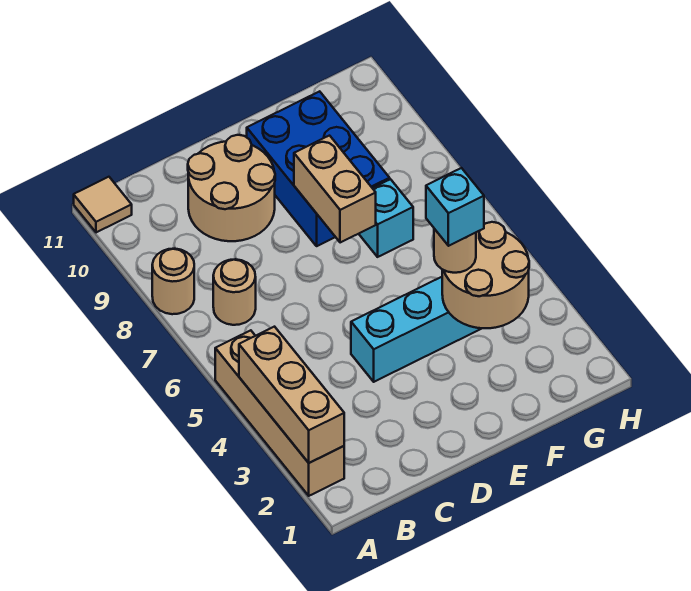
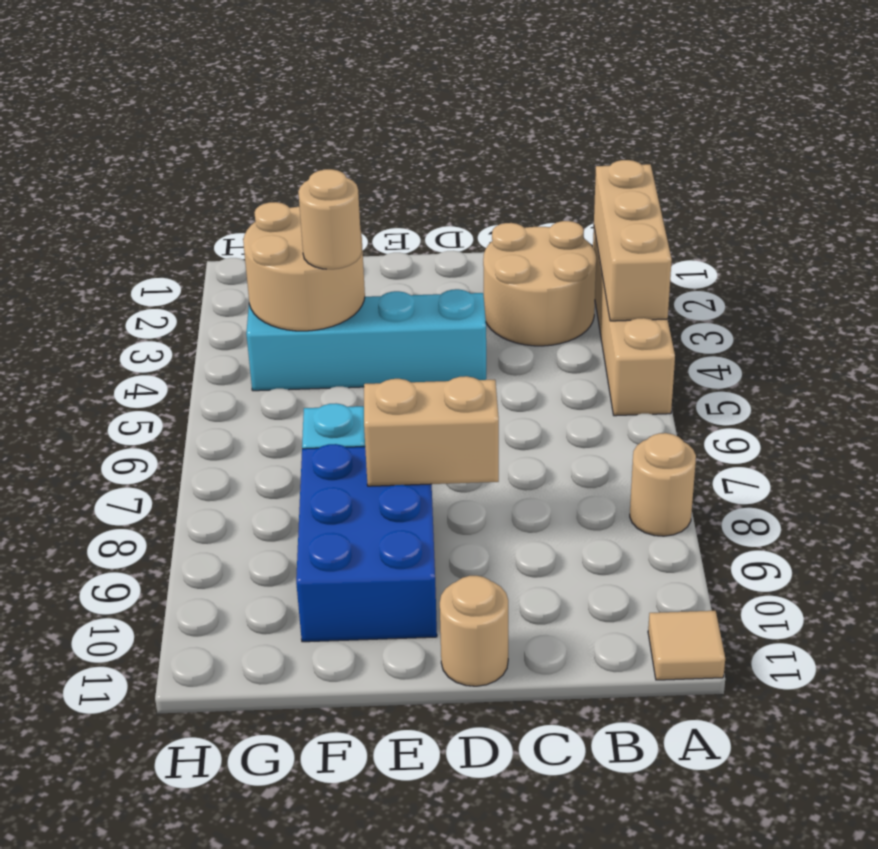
tan round brick B7 level 1 -> tan round brick D11 level 1
tan round brick C9:D10 level 1 -> tan round brick B2:C3 level 1
tan brick E7:E8 level 2 -> tan brick D8:E8 level 2
cyan brick F4 level 4 -> none

